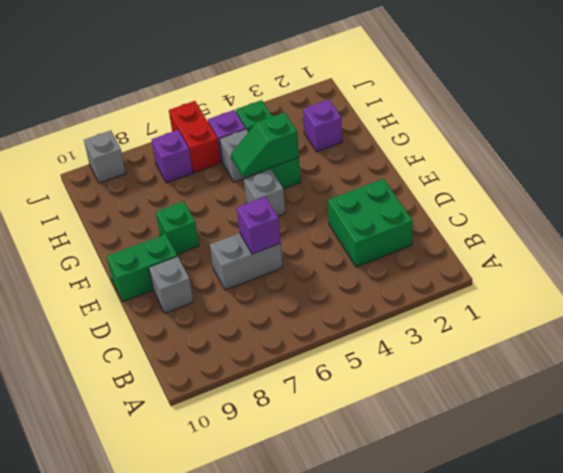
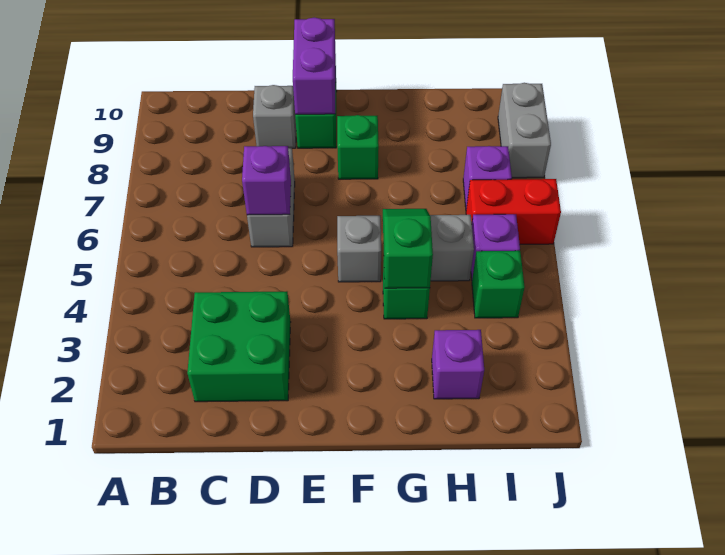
none -> purple brick E9:E10 level 2
grey brick J9 level 1 -> grey brick J8:J9 level 1

